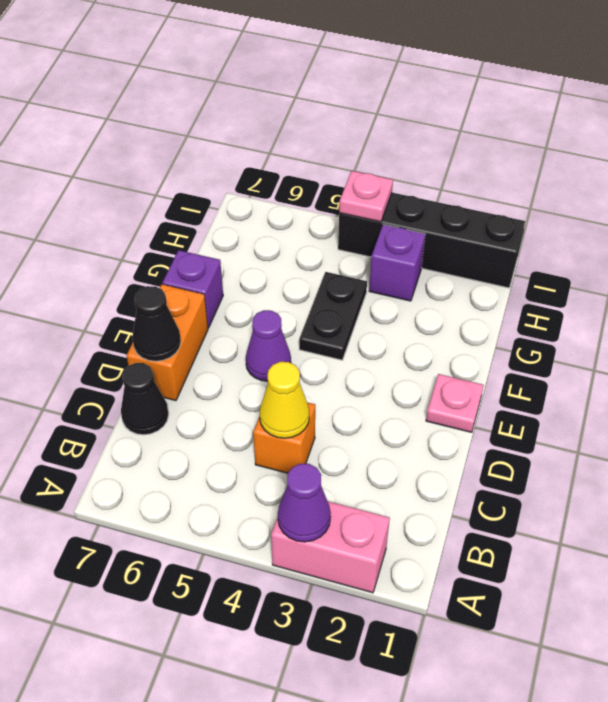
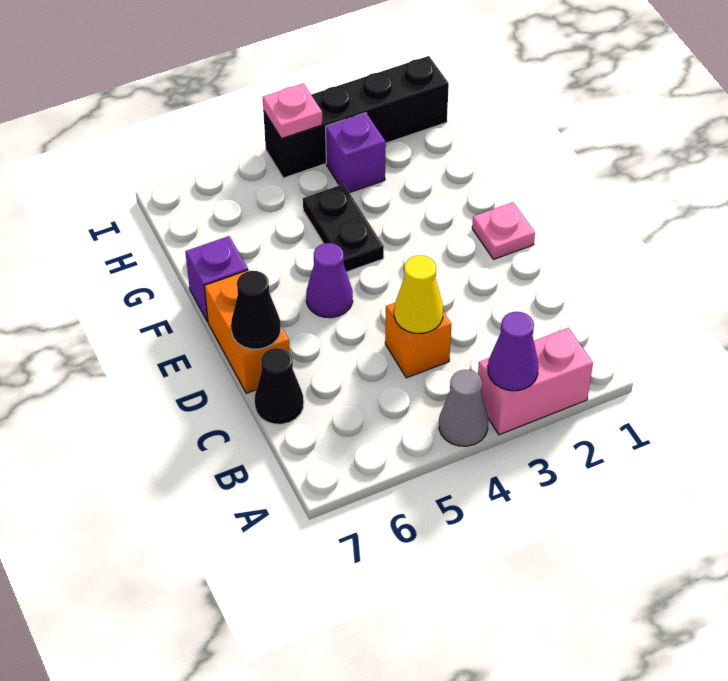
none -> grey cone A4 level 1

